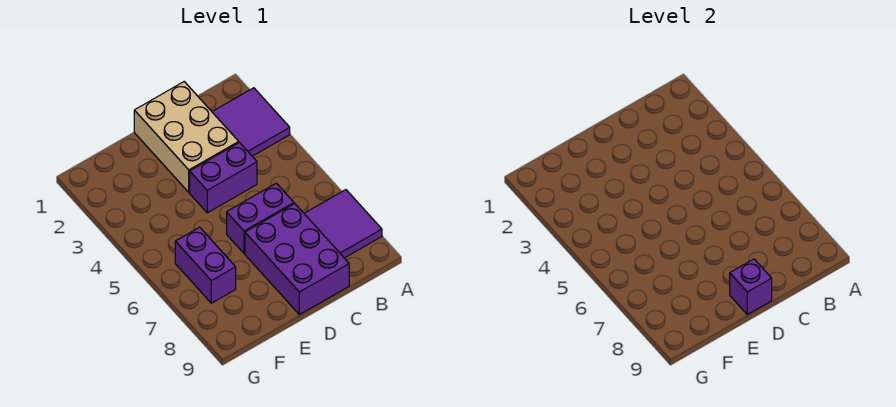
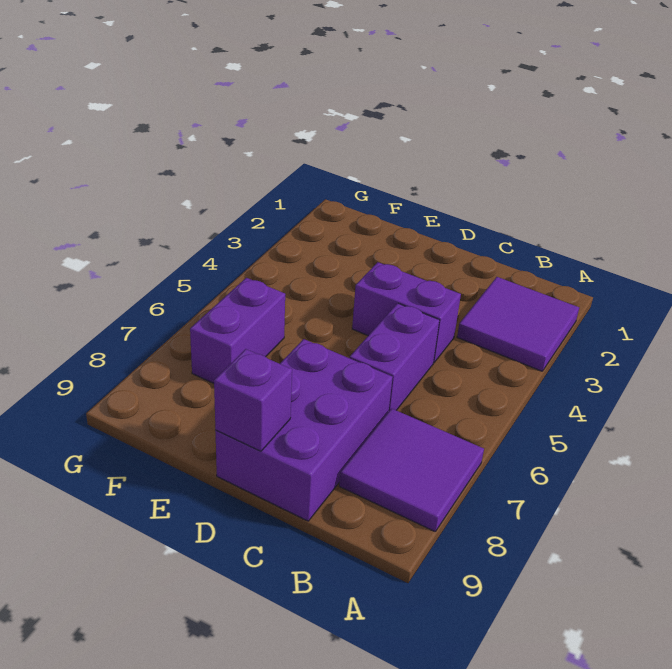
tan brick C1:D3 level 1 -> none
purple brick C6:D6 level 1 -> purple brick C5:C6 level 1

